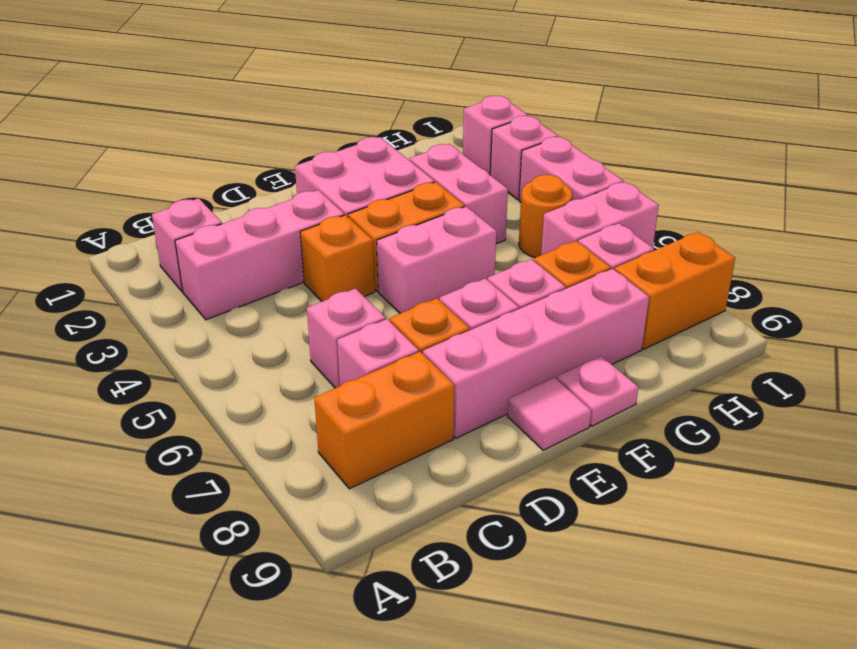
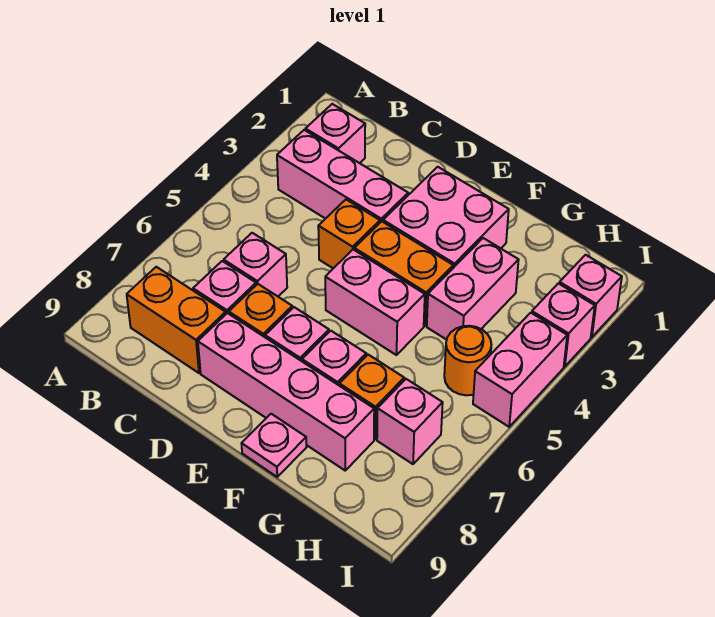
pink tile E9 level 1 -> none
pink brick H6:I6 level 1 -> none
orange brick H8:I8 level 1 -> none

